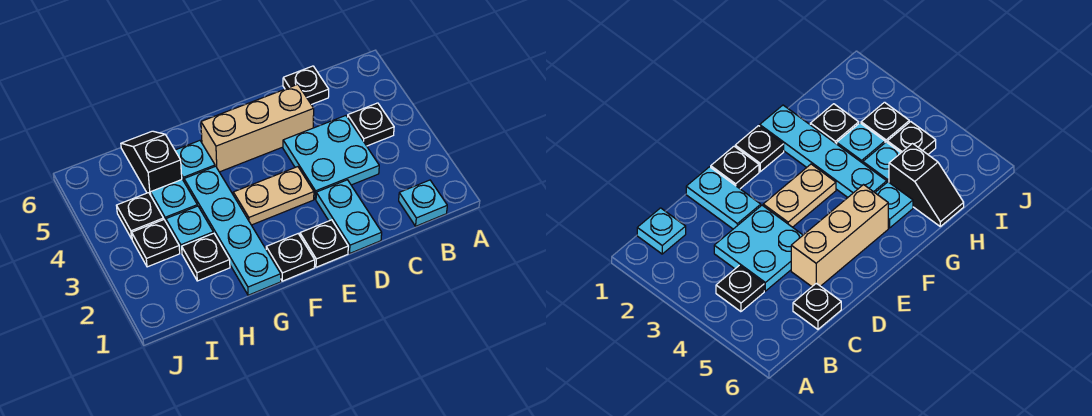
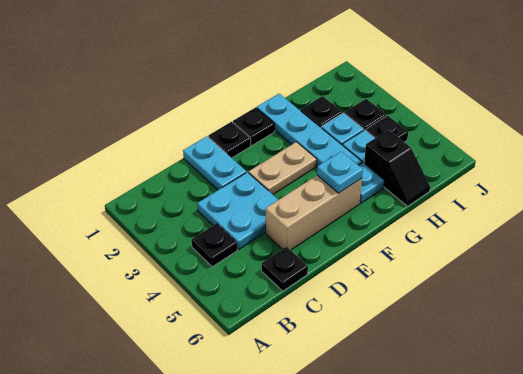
cyan plate B1 level 1 -> cyan plate F5 level 2

